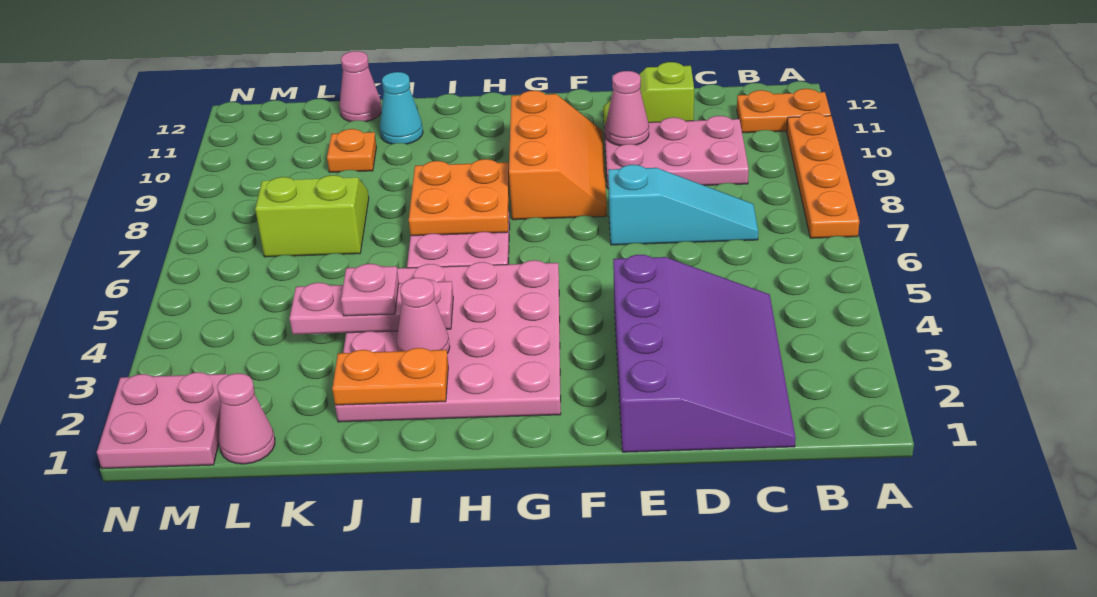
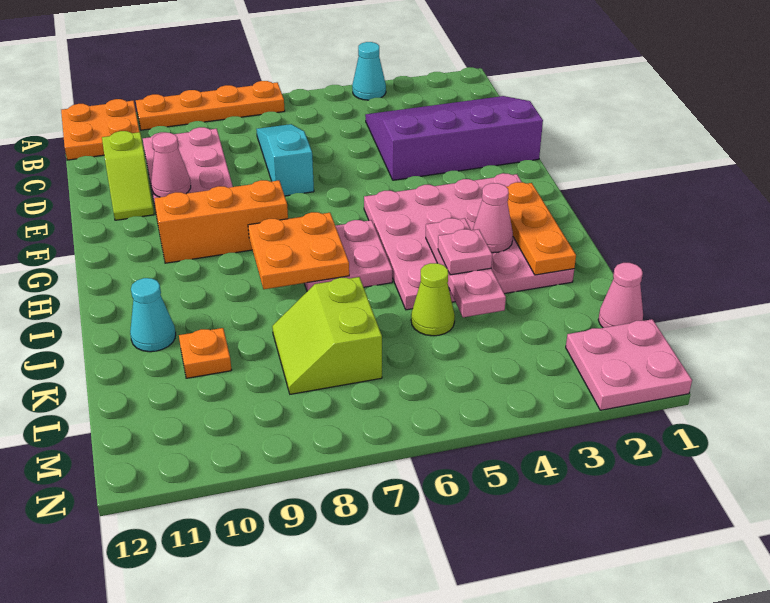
none -> cyan cone A4 level 1
orange plate A11:B11 level 1 -> orange plate A11:B12 level 1
orange plate I2:J2 level 2 -> orange plate H2:J2 level 2
none -> lime cone K5 level 1
pink cone K12 level 1 -> none

